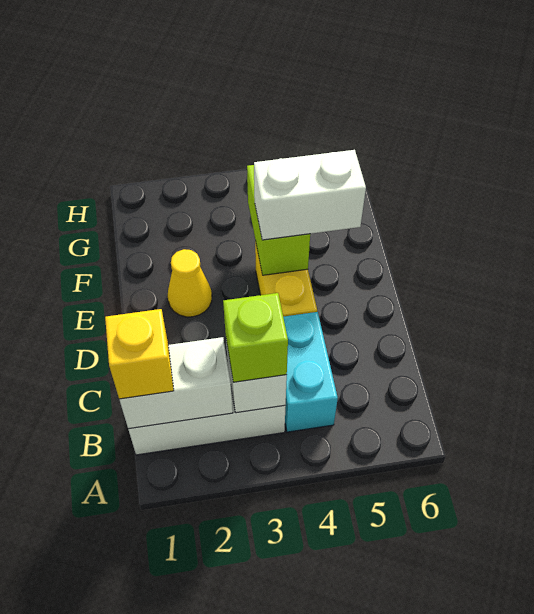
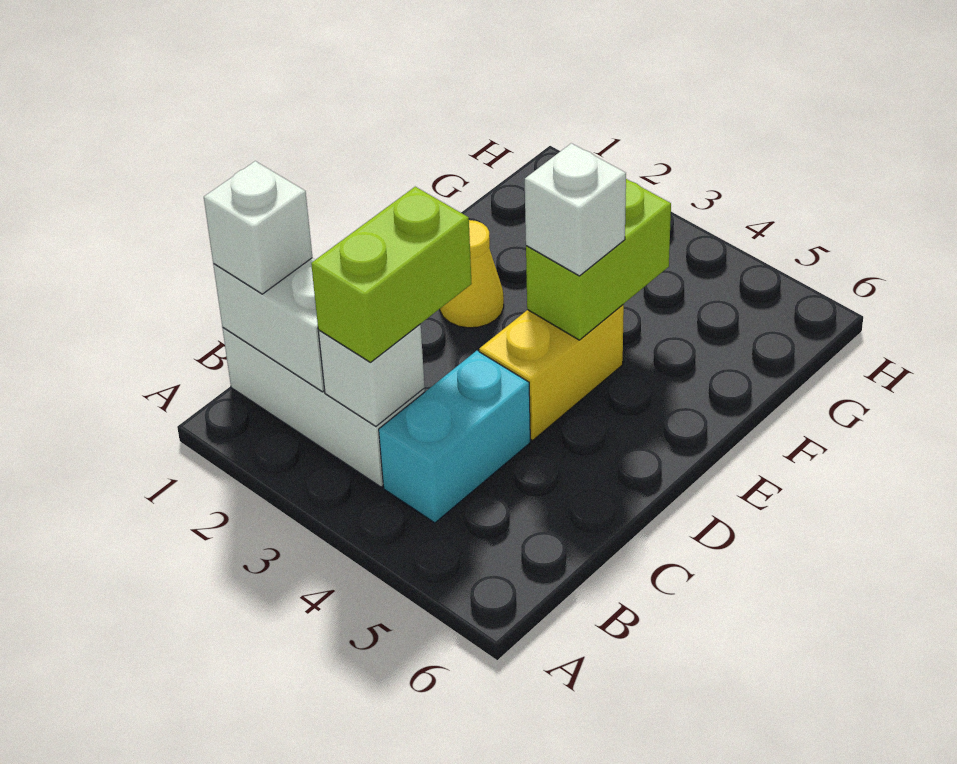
yellow brick B1 level 3 -> white brick B1 level 3
lime brick B3 level 3 -> lime brick B3:C3 level 3
white brick E4:E5 level 3 -> white brick E4 level 3

